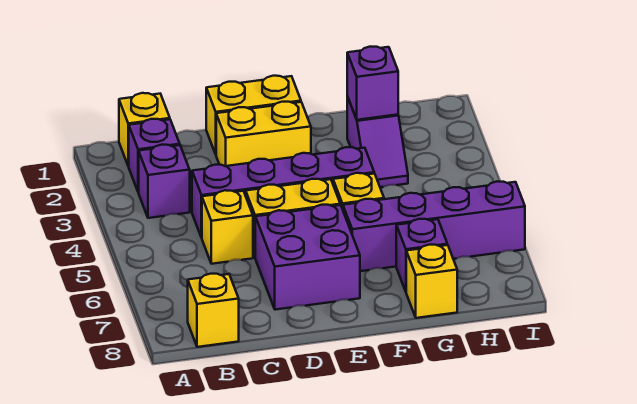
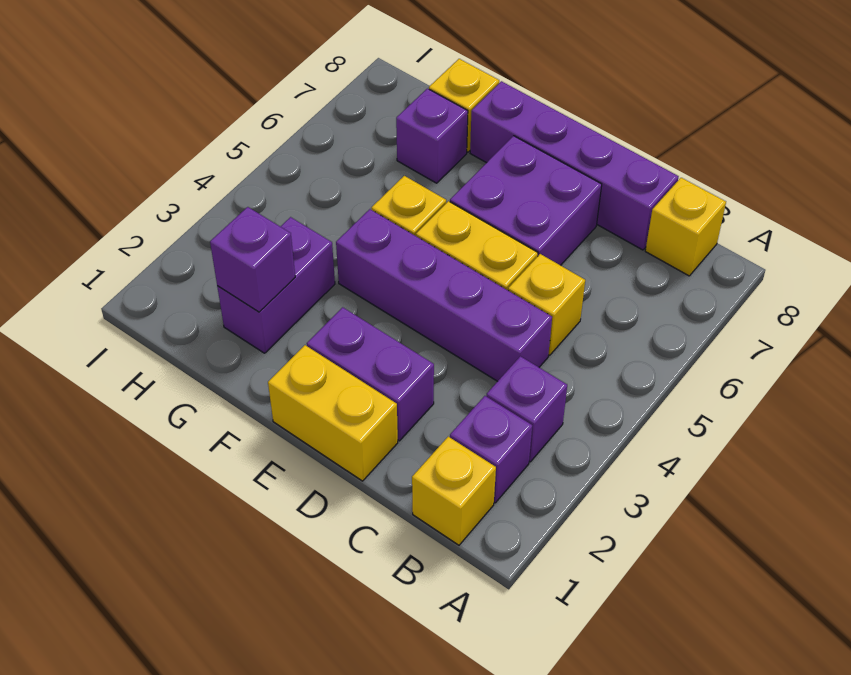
yellow brick D2:E2 level 1 -> purple brick D2:E2 level 1
purple brick F6:I6 level 1 -> purple brick C8:F8 level 1
purple slope G2:G3 level 1 top 2 -> purple brick G2:G3 level 1

